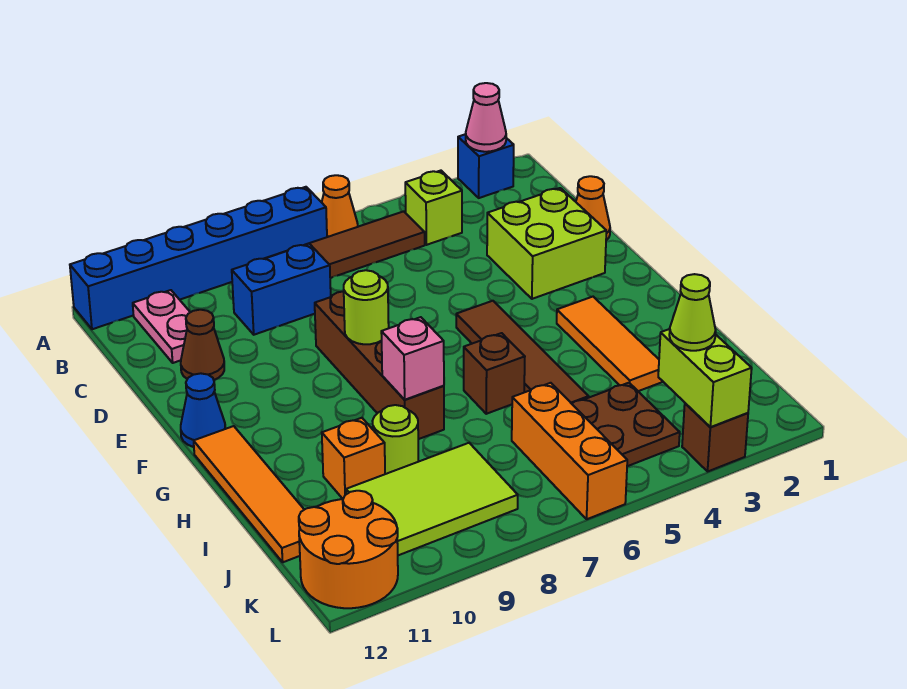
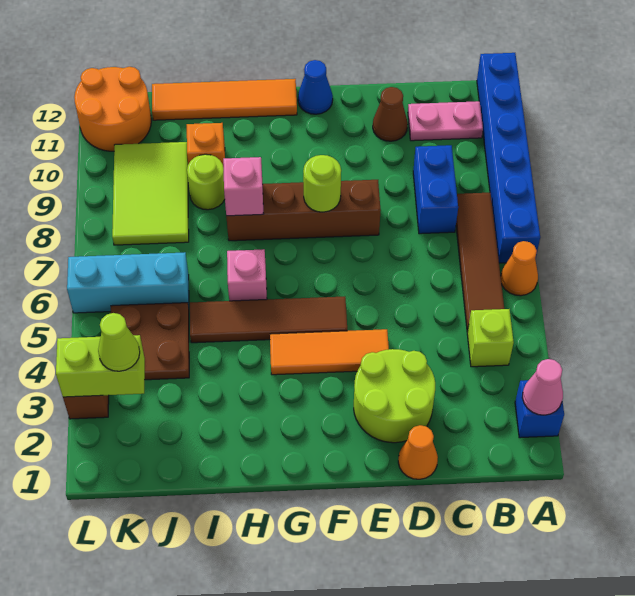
lime brick D2:E3 level 1 -> lime round brick D2:E3 level 1
orange tile G3:I3 level 1 -> orange tile E4:G4 level 1
brown brick H6 level 1 -> pink brick H6 level 1
orange brick J6:L6 level 1 -> cyan brick J6:L6 level 1

